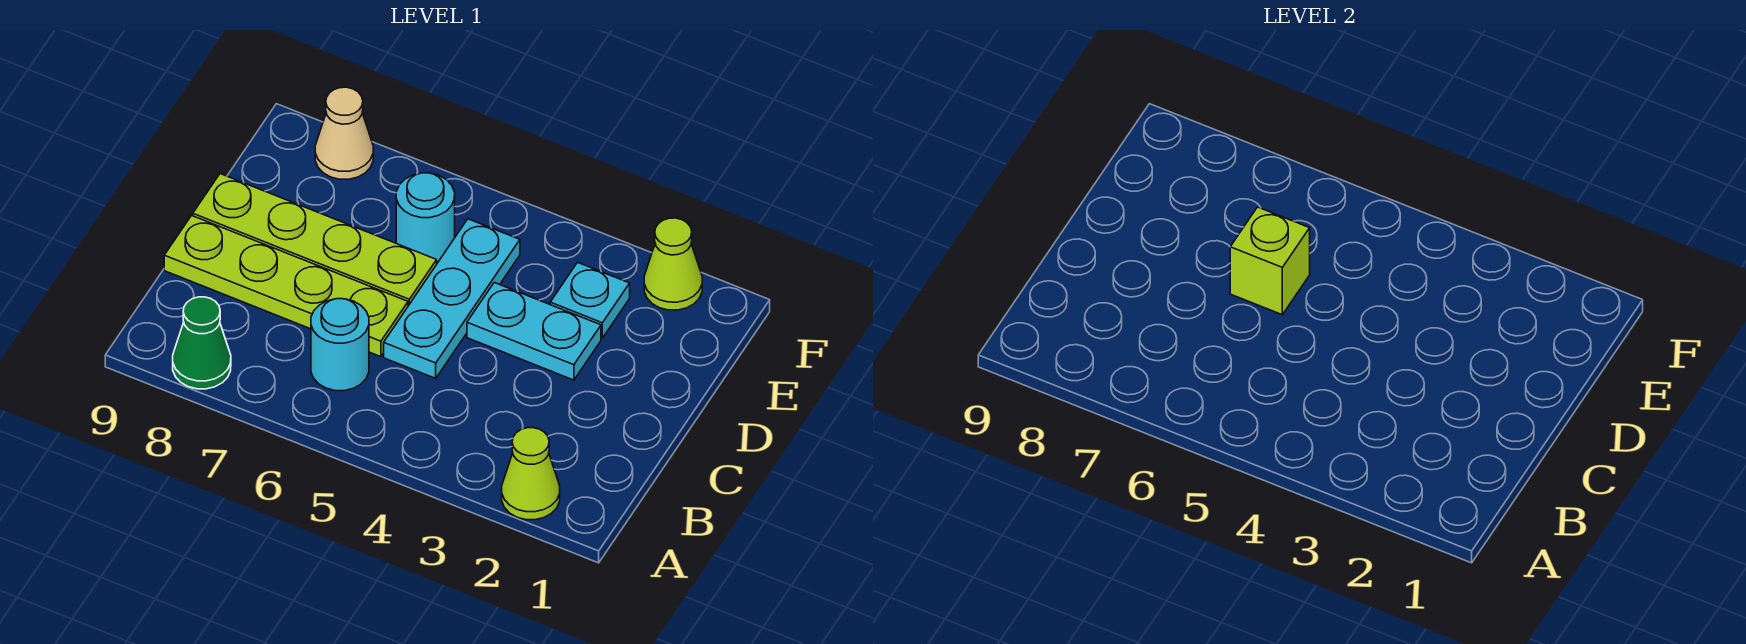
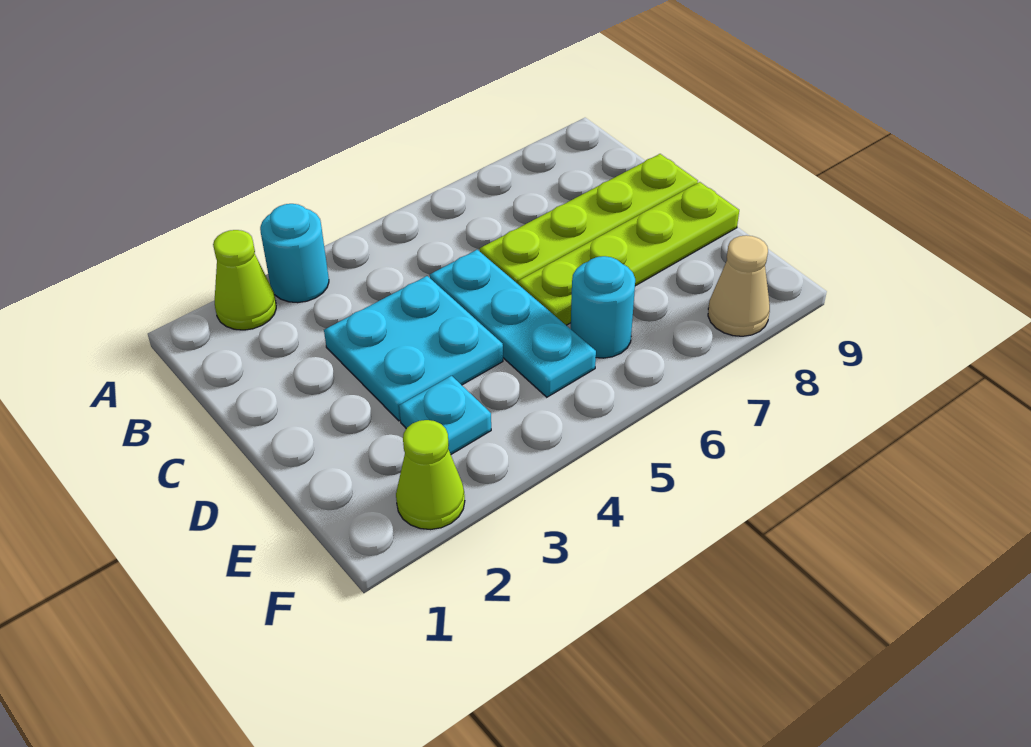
green cone A8 level 1 -> none
cyan round brick B6 level 1 -> cyan round brick A3 level 1
cyan plate D3:D4 level 1 -> cyan plate C3:D4 level 1
lime brick D6 level 2 -> none

